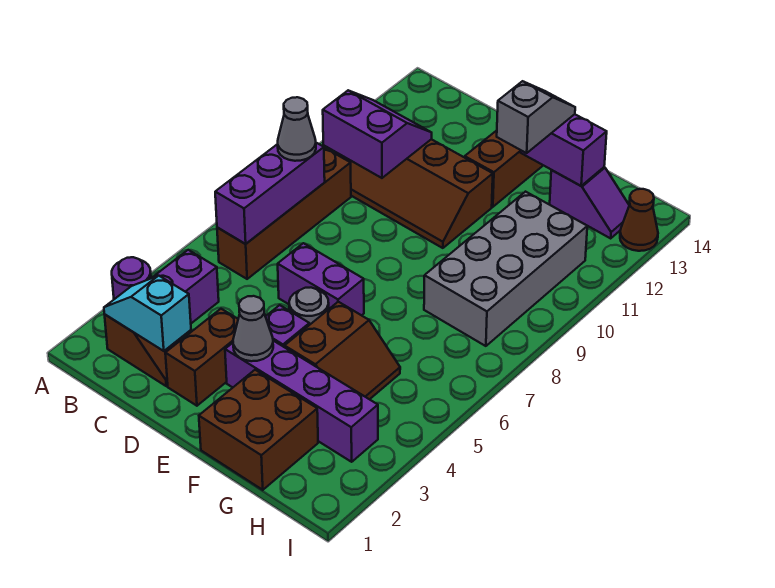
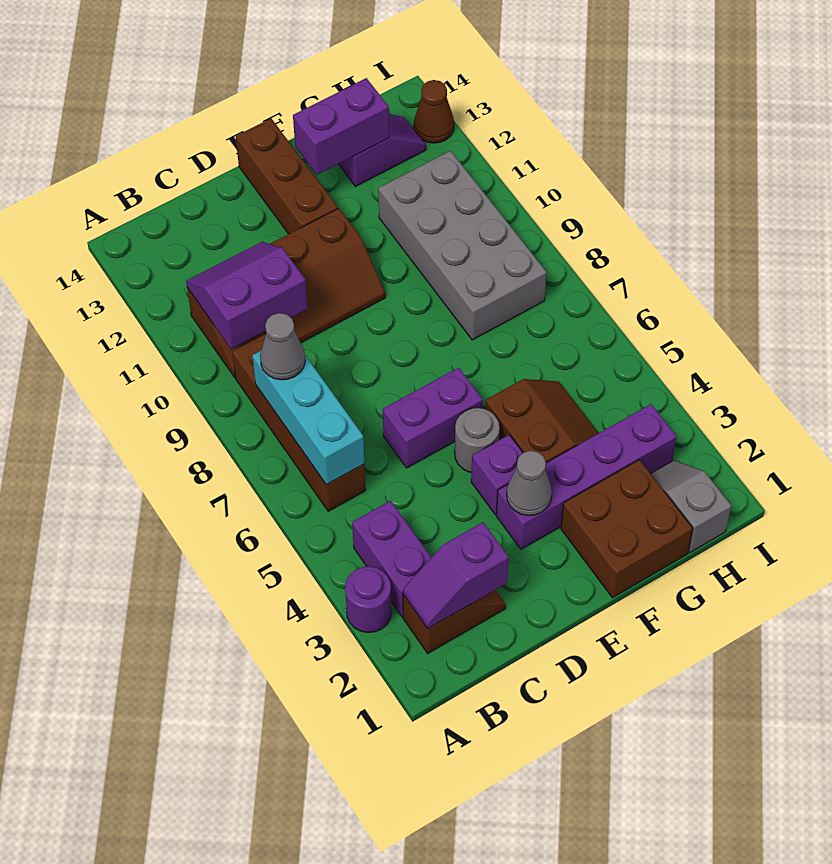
cyan slope B2:C2 level 2 top C -> purple slope B2:C2 level 2 top C
purple brick B6:B8 level 2 -> cyan brick B6:B8 level 2
brown brick D2:D3 level 1 -> none
grey slope F12:F13 level 3 top 12 -> grey slope H1:H2 level 1 top 1

